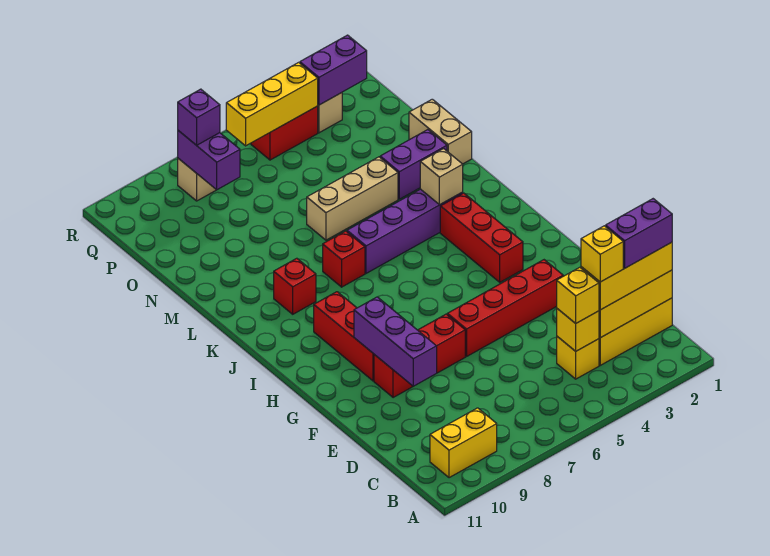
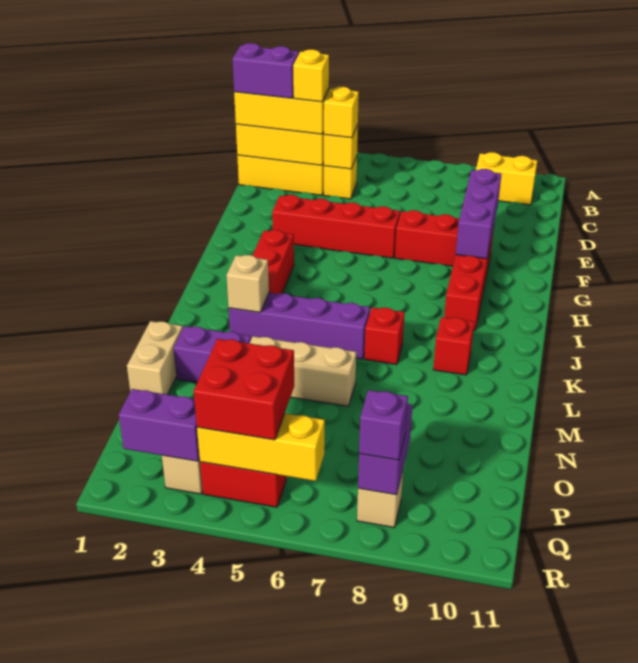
none -> red brick P4:Q5 level 3

